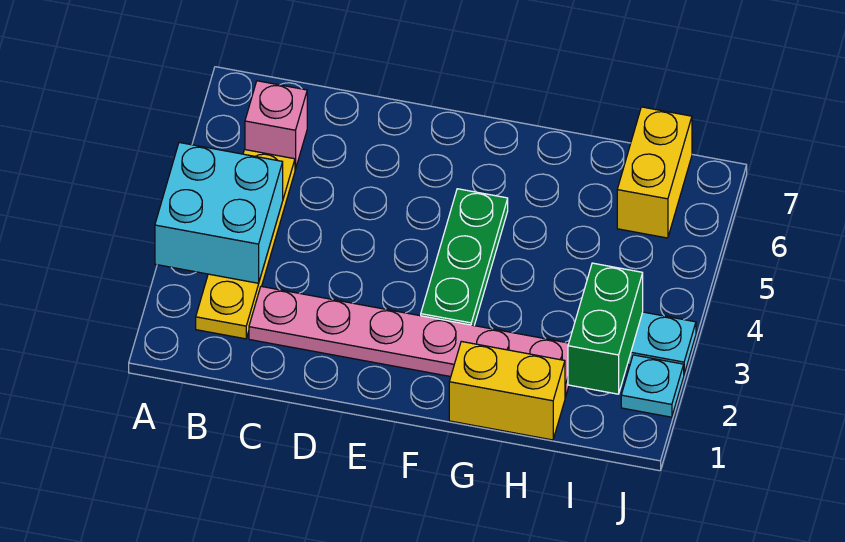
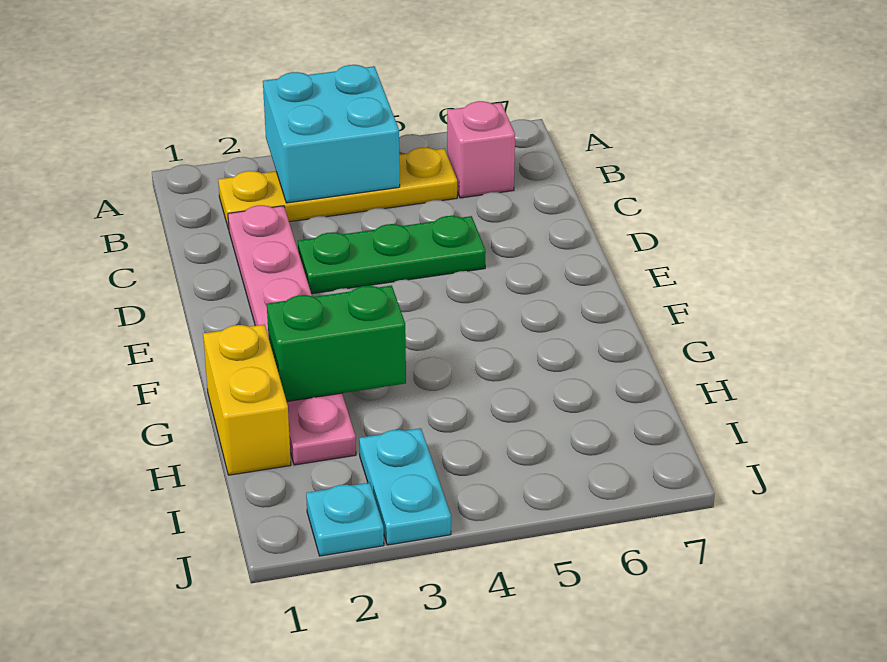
green plate F3:F5 level 1 -> green plate D3:D5 level 1
green brick I2:I3 level 2 -> green brick G2:G3 level 2
yellow brick I6:I7 level 1 -> none

